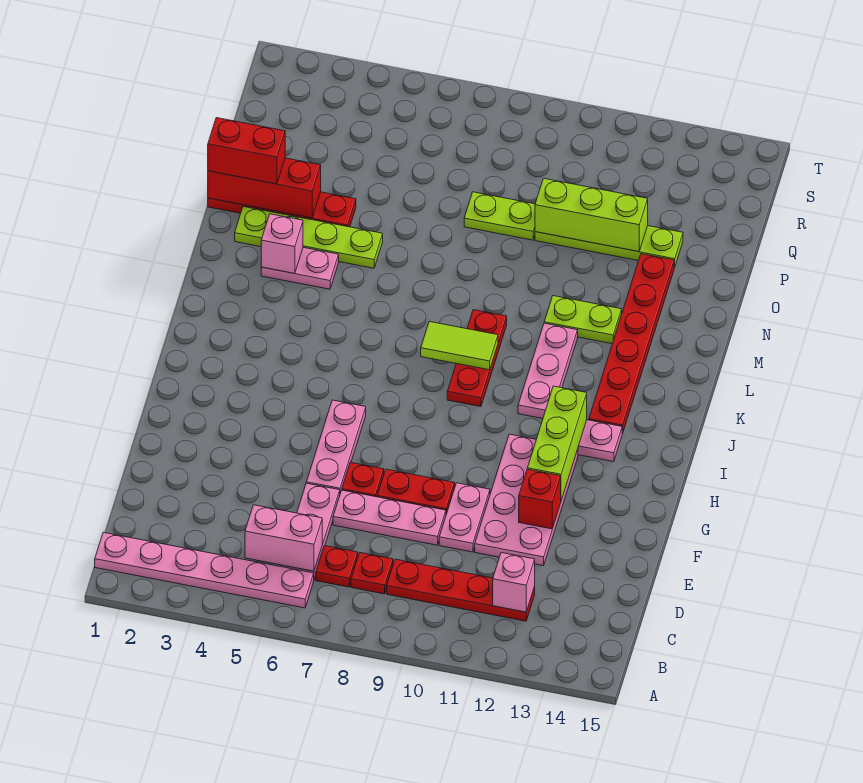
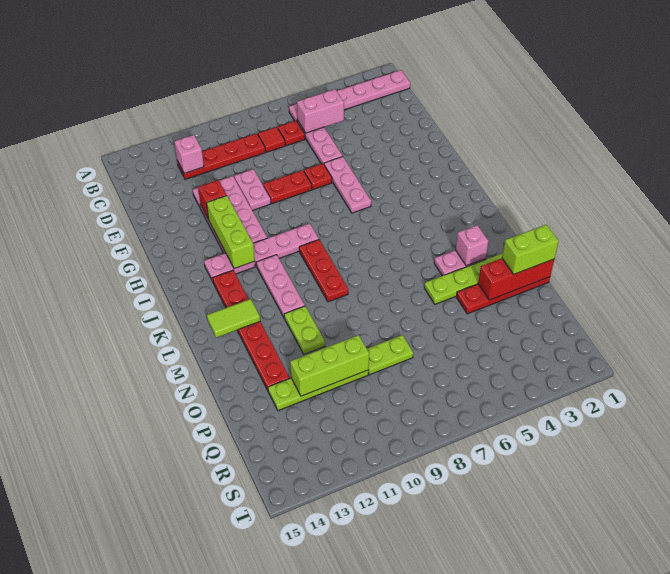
red plate C8 level 1 -> red tile C8 level 1
pink plate E7:E9 level 1 -> pink plate I9:I11 level 1
lime tile K8:K9 level 2 -> lime tile L13:L14 level 2
lime plate M11:M12 level 1 -> lime plate M11:N11 level 1
red brick O1:O2 level 3 -> lime brick O1:O2 level 3

